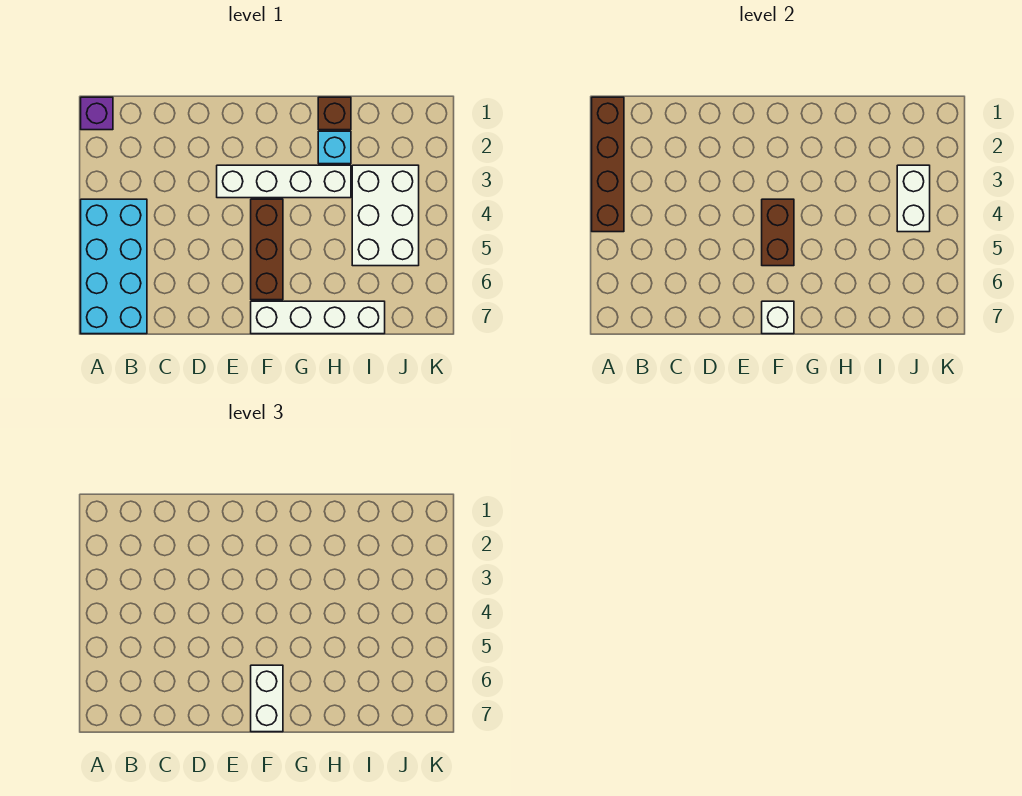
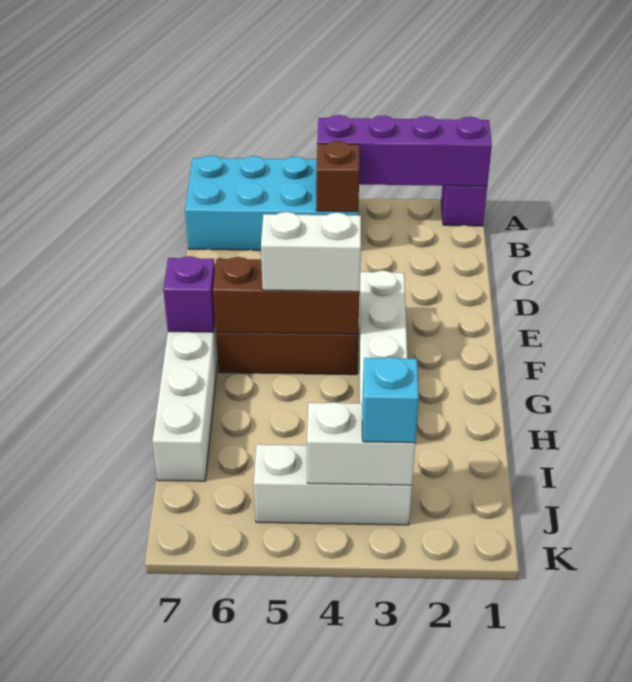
brown brick A1:A4 level 2 -> purple brick A1:A4 level 2
brown brick F4:F5 level 2 -> brown brick F4:F6 level 2
white brick F6:F7 level 3 -> white brick F4:F5 level 3
white brick F7 level 2 -> purple brick F7 level 2
brown brick H1 level 1 -> brown brick B4 level 2
cyan brick H2 level 1 -> cyan brick J3 level 3
white brick I3:J5 level 1 -> white brick J3:J5 level 1

